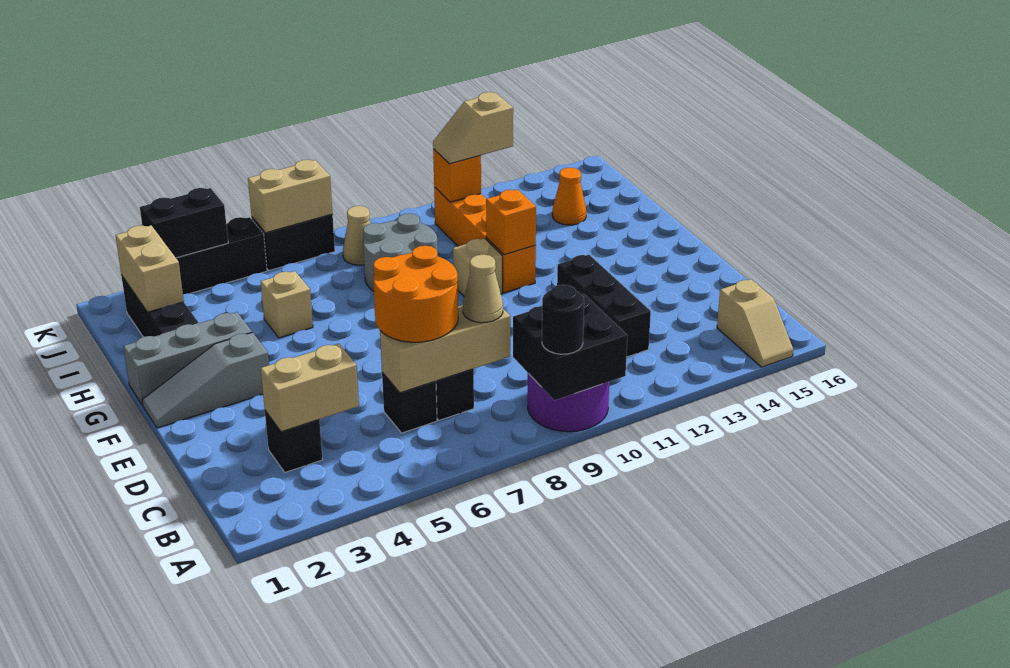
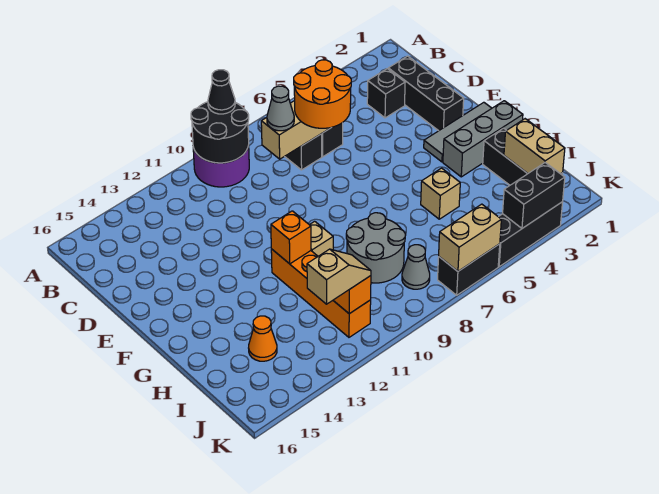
black brick A9:B10 level 2 -> black round brick A9:B10 level 2
black round brick A9 level 3 -> black cone A9 level 3
tan slope A15:B15 level 1 top B -> none
tan brick C3:C4 level 2 -> none
tan cone C8 level 3 -> grey cone C8 level 3
black brick C12:E12 level 1 -> black brick C2:E2 level 1
grey slope F1:F3 level 1 top 3 -> grey tile F1:F3 level 1
tan cone J8 level 1 -> grey cone J8 level 1

